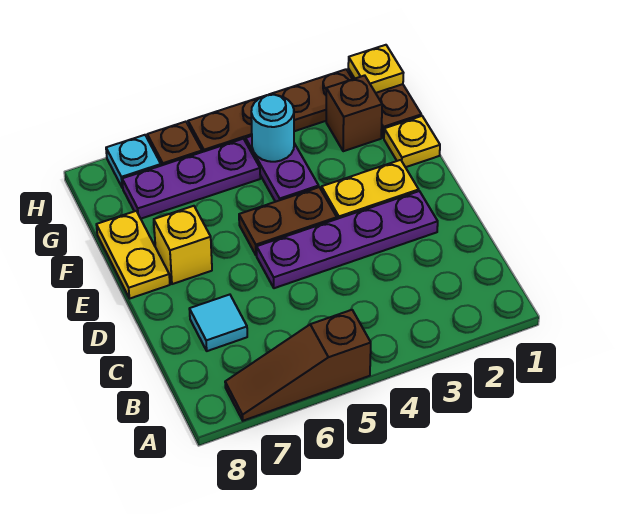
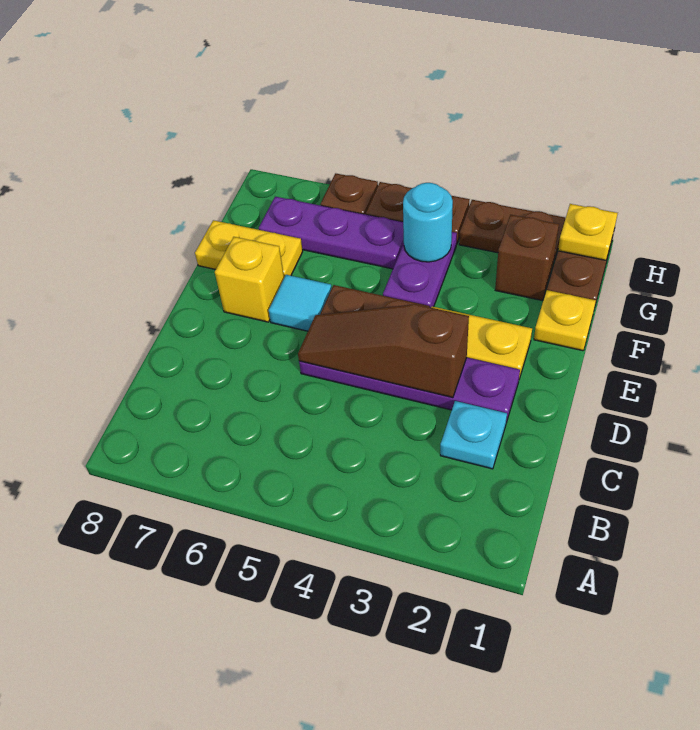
brown slope A5:A7 level 1 top 5 -> brown slope D3:D5 level 2 top 3
cyan tile C7 level 1 -> cyan tile E6 level 1
yellow plate E8:F8 level 1 -> yellow plate F7:F8 level 1
cyan plate H7 level 1 -> cyan plate C2 level 1

